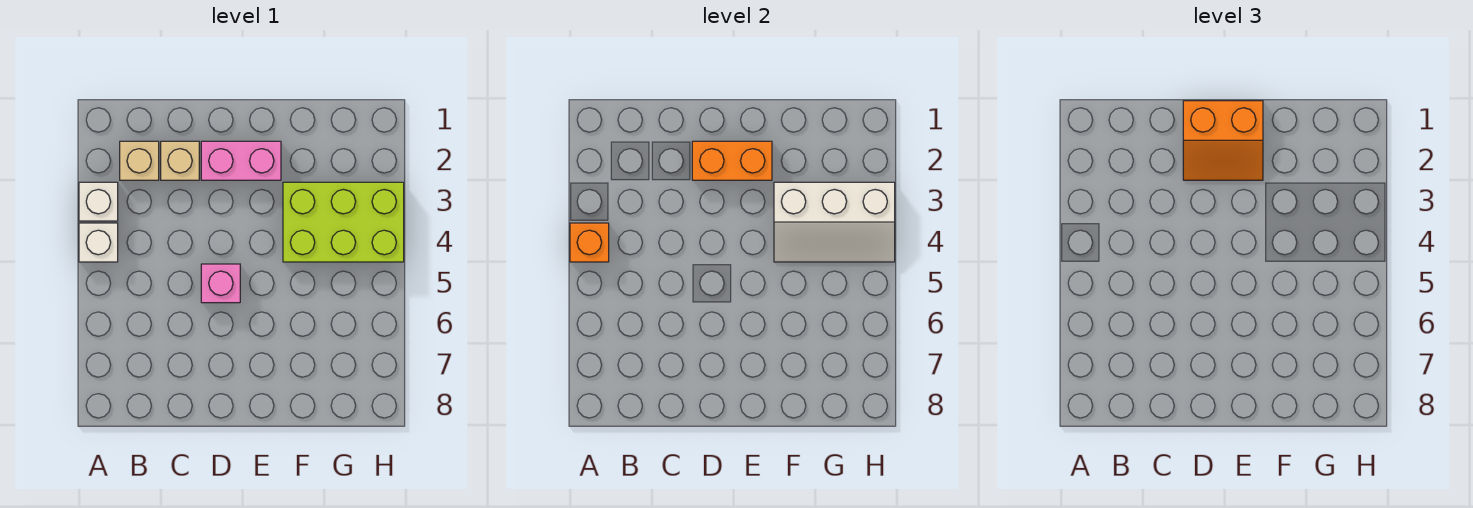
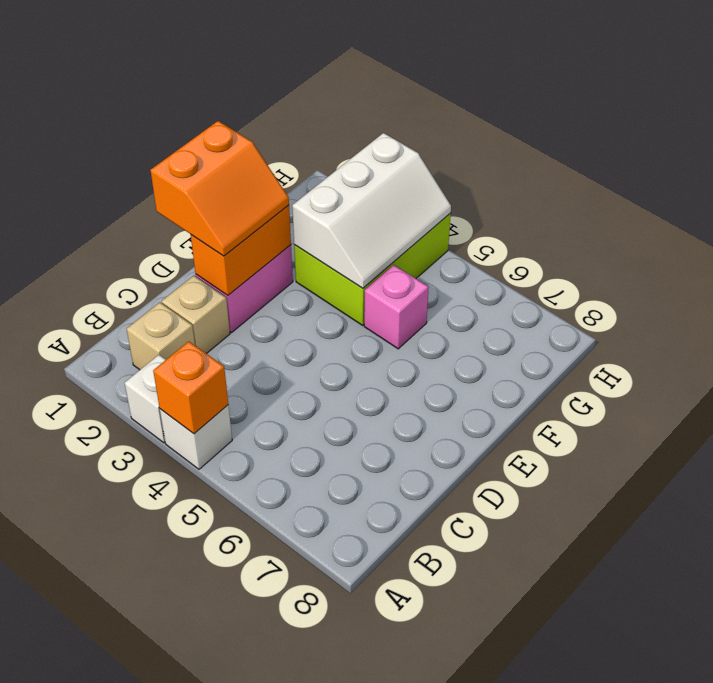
pink brick D5 level 1 -> pink brick F5 level 1

